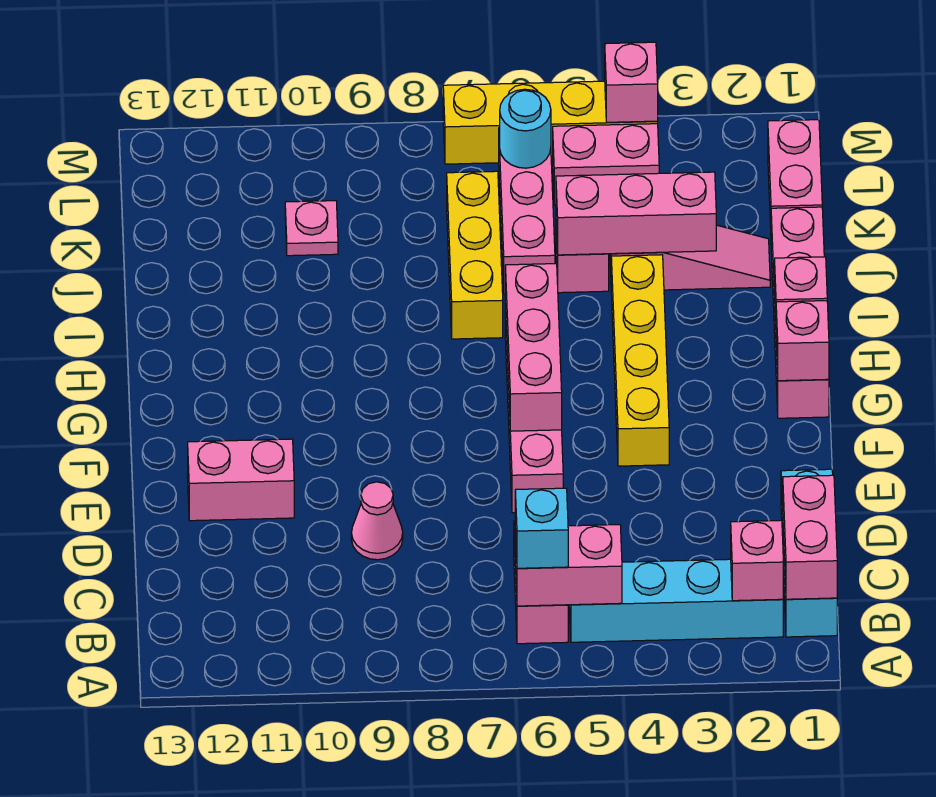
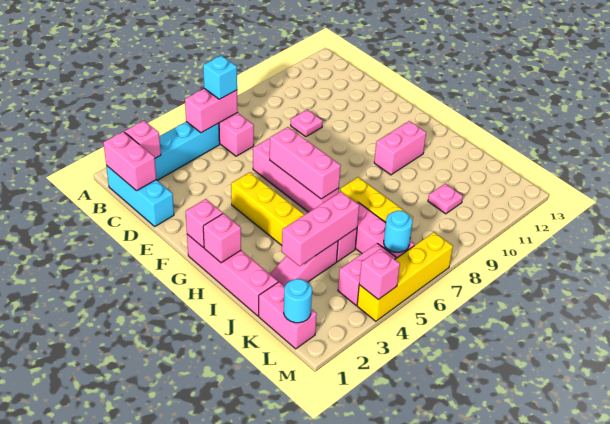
pink cone D9 level 1 -> pink plate D9 level 1
pink brick E11:E12 level 1 -> pink brick H10:H11 level 1
none -> cyan round brick L1 level 2

